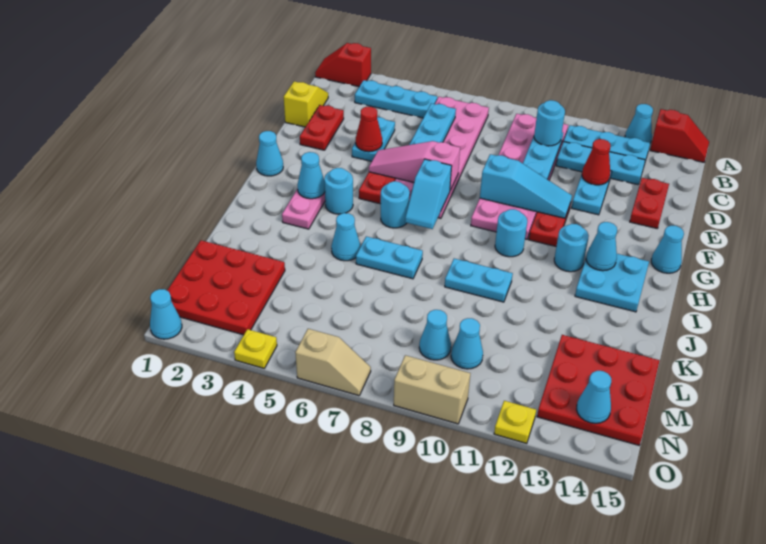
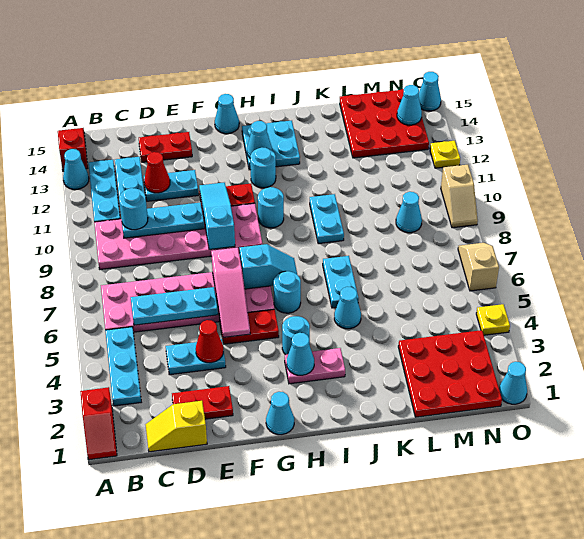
cyan cone M10 level 1 -> cyan cone O15 level 1
tan brick O9:O10 level 1 -> tan slope O9:O10 level 1 top 10

